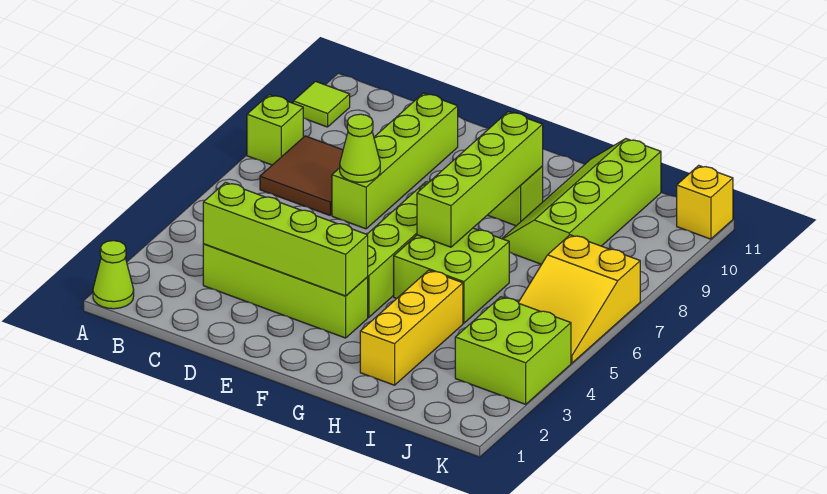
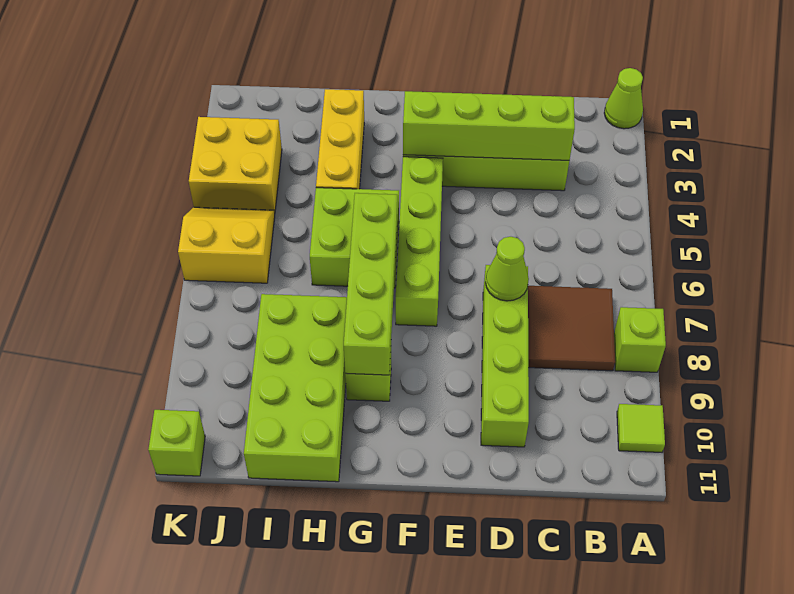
lime slope H8:I11 level 1 top I -> lime brick H8:I11 level 1
lime brick J3:K4 level 1 -> yellow brick J3:K4 level 1
yellow slope J5:K7 level 1 top 7 -> yellow slope J5:K6 level 1 top 6
yellow brick K11 level 1 -> lime brick K11 level 1

